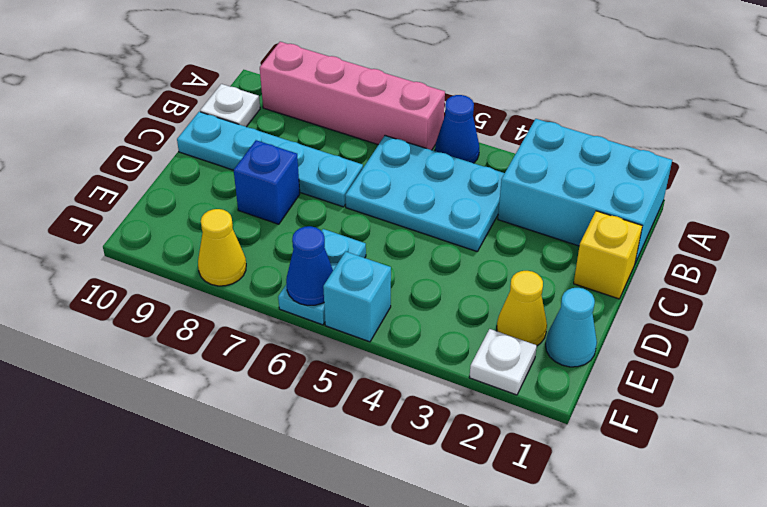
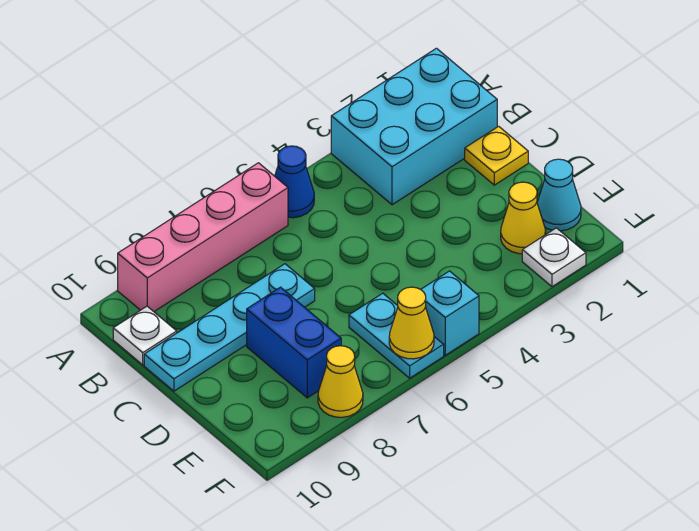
cyan plate B4:C6 level 1 -> none
yellow brick C1 level 1 -> yellow plate C1 level 1
blue brick D8 level 1 -> blue brick D8:E8 level 1
blue cone F6 level 2 -> yellow cone F6 level 2

